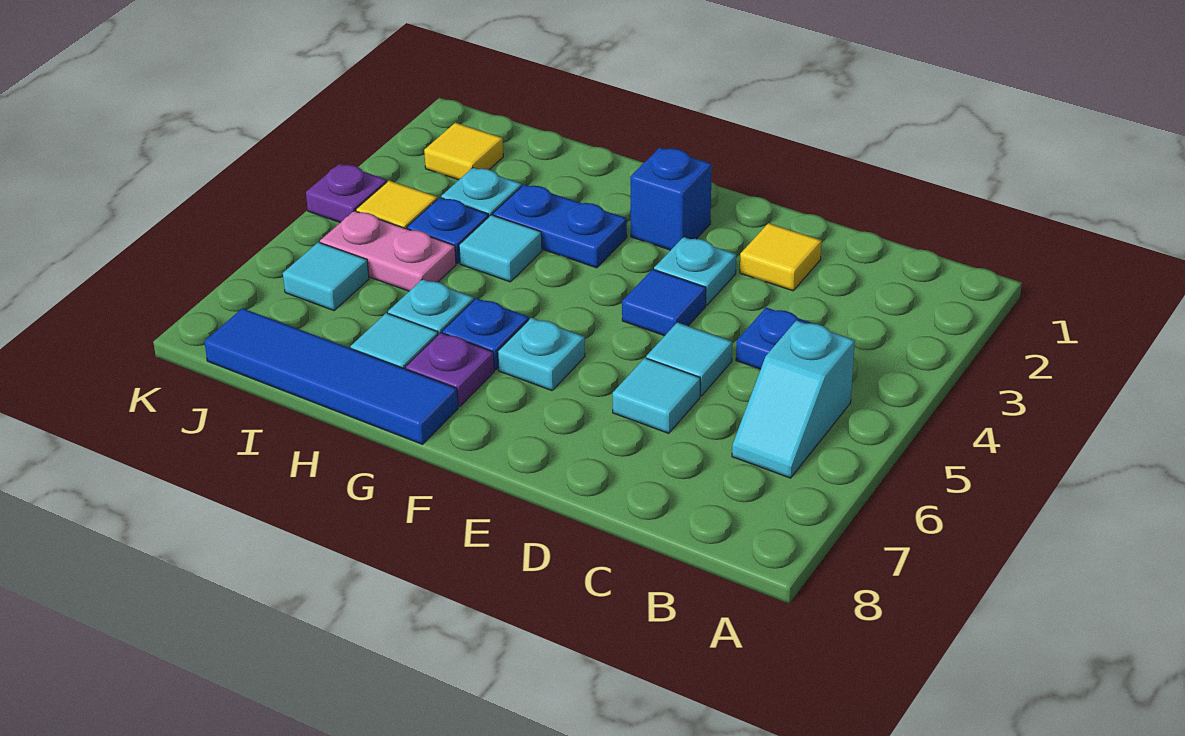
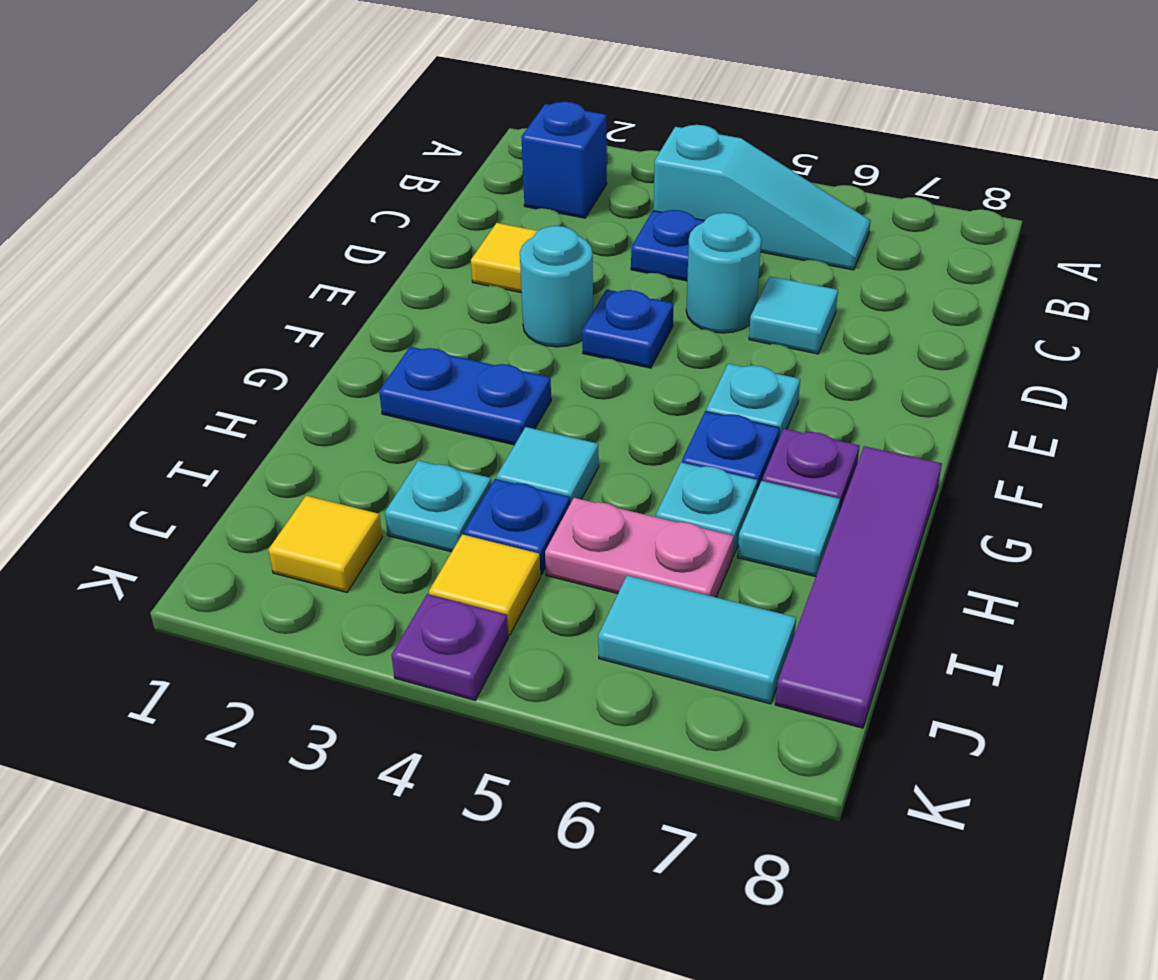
cyan slope B5:B6 level 1 top 5 -> cyan slope B4:B6 level 1 top 4
cyan tile D5 level 1 -> cyan round brick D5 level 1
cyan plate E3 level 1 -> cyan round brick E3 level 1
blue tile E4 level 1 -> blue plate E4 level 1
blue brick F2 level 1 -> blue brick B2 level 1
blue plate G3:H3 level 1 -> blue plate G2:G3 level 1
blue tile G8:J8 level 1 -> purple tile G8:J8 level 1
pink plate I5:J5 level 1 -> pink plate I5:I6 level 1
cyan tile J6 level 1 -> cyan tile J6:J7 level 1

